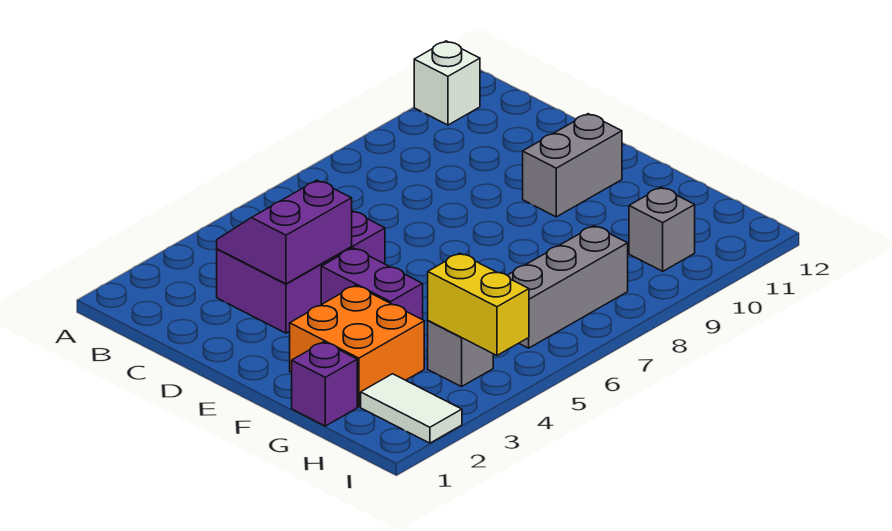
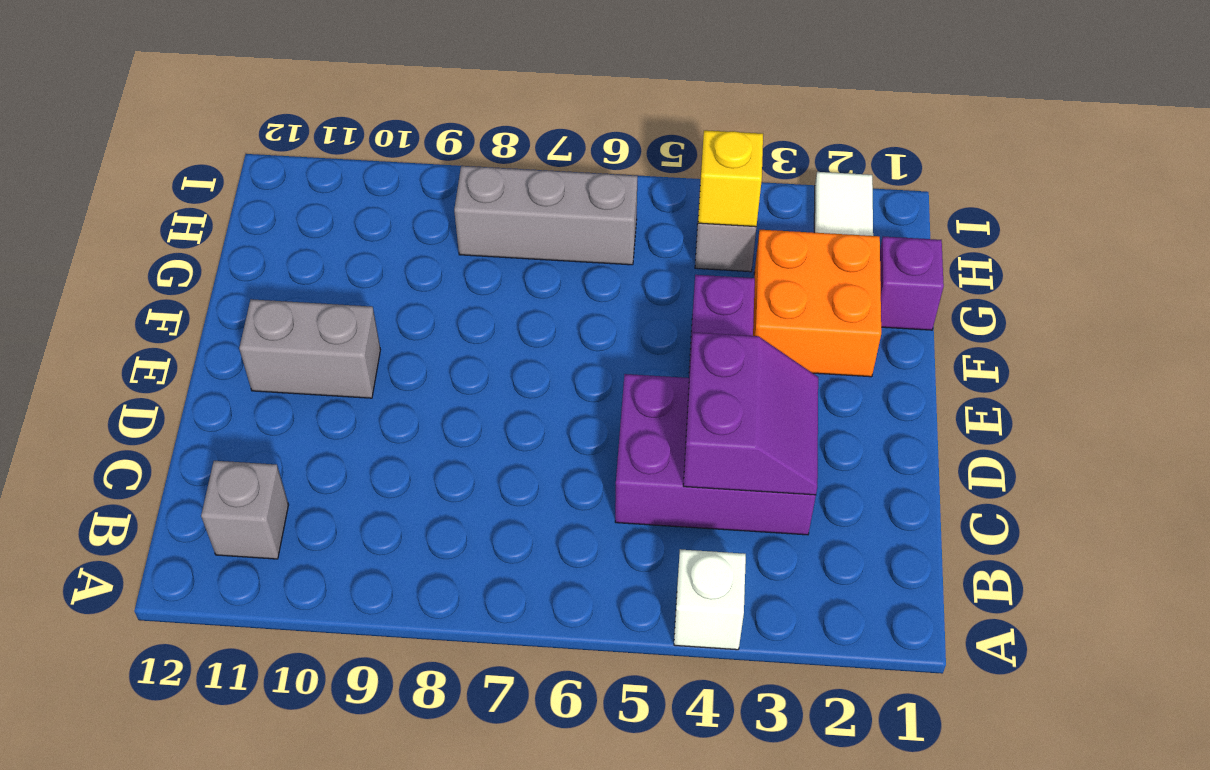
white brick A11 level 1 -> white brick A4 level 1
purple slope C3:D4 level 2 top D -> purple slope C3:D4 level 2 top 4
yellow brick H4:I4 level 2 -> yellow brick H4 level 2
grey brick H10 level 1 -> grey brick B11 level 1

